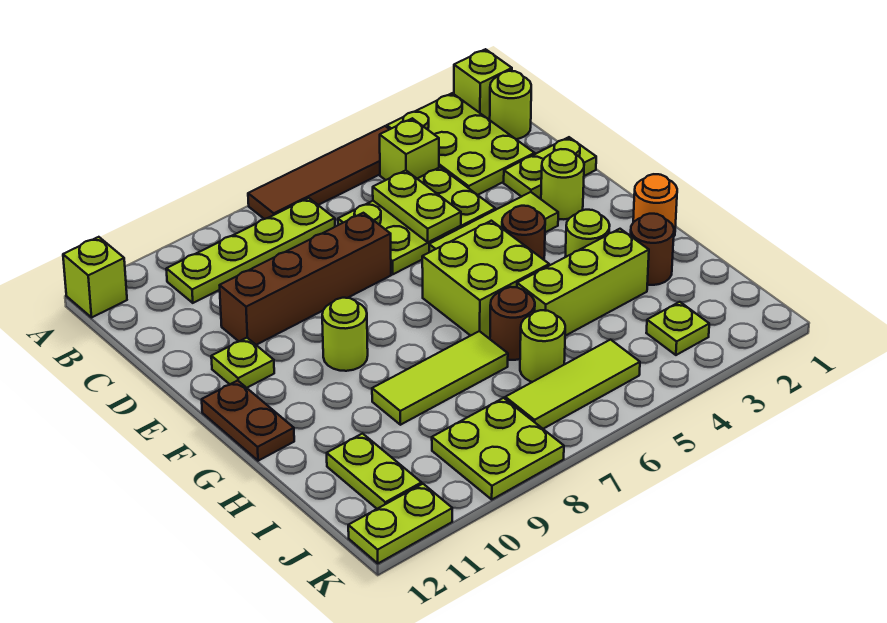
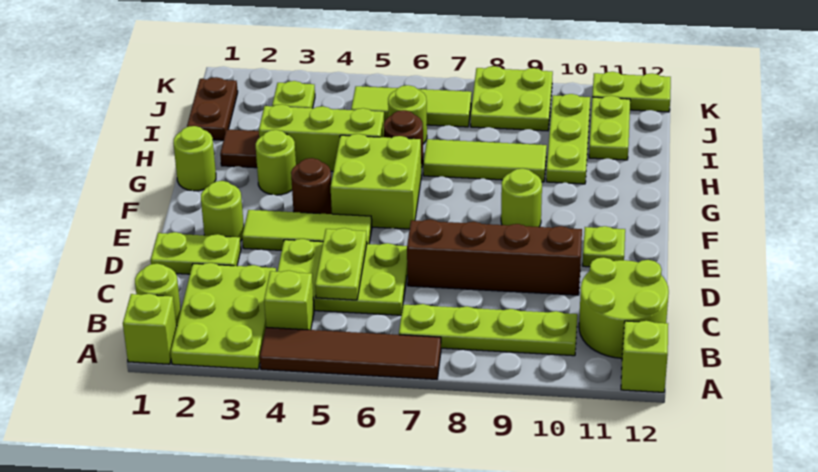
none -> lime round brick B11:C12 level 1
brown plate F12:G12 level 1 -> brown plate I1:J1 level 1
orange round brick G1 level 1 -> lime round brick G1 level 1
brown round brick H2 level 1 -> brown tile H2 level 1
none -> lime plate H10:J10 level 1

